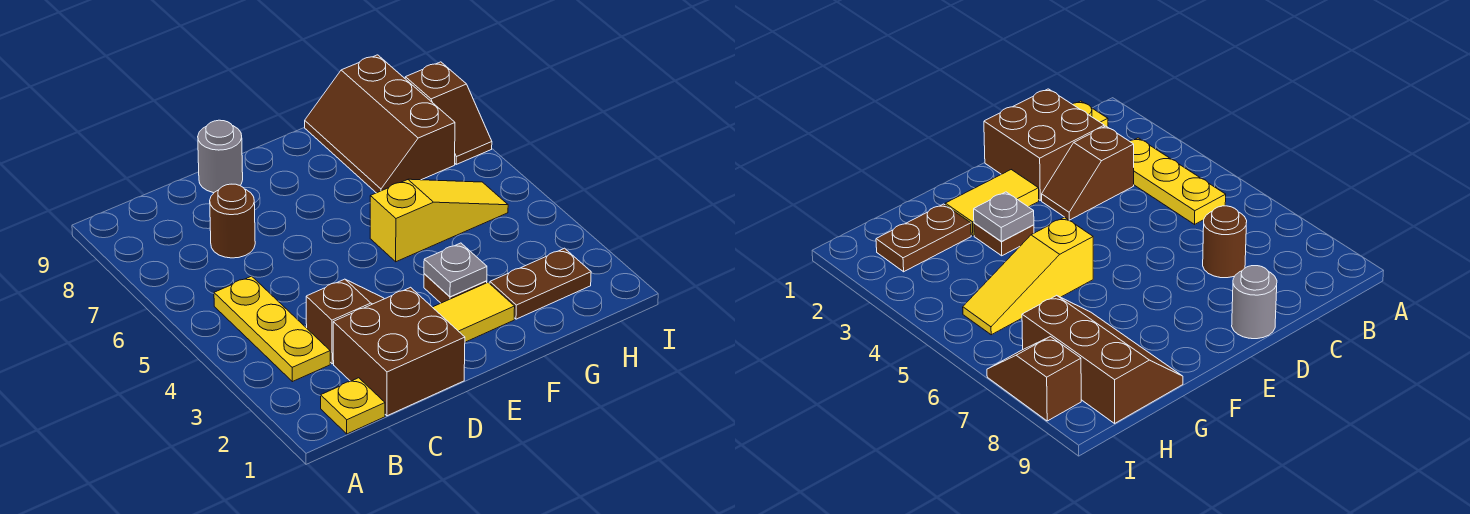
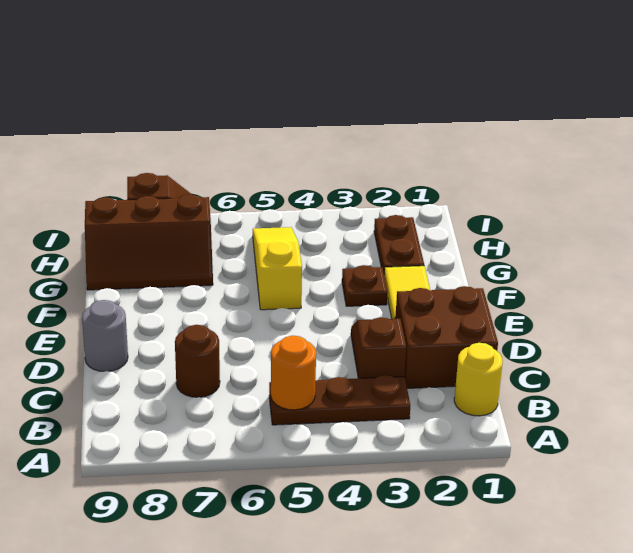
yellow plate B1 level 1 -> yellow round brick B1 level 1
yellow plate B3:B5 level 1 -> brown plate B3:B5 level 1
none -> orange round brick B5 level 2
grey plate F3 level 2 -> none

